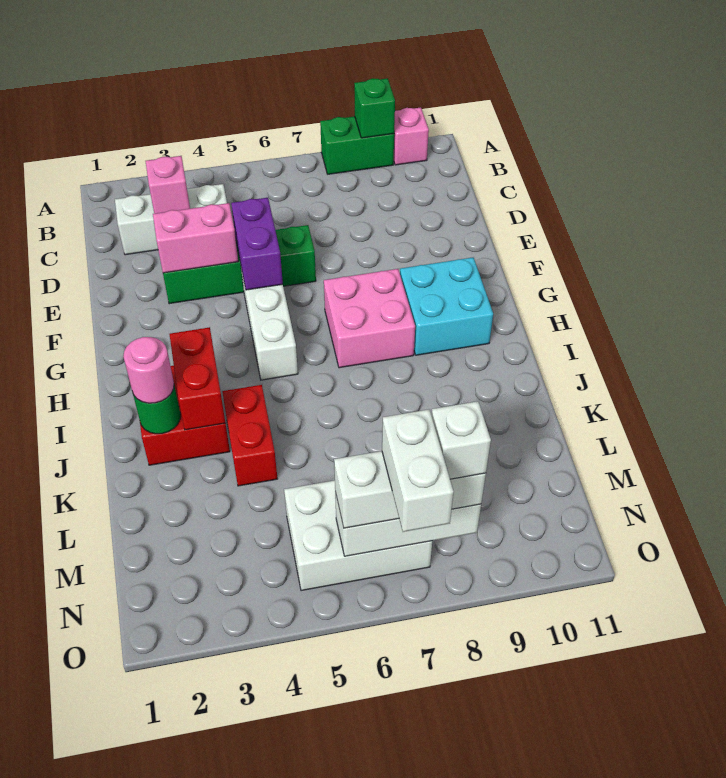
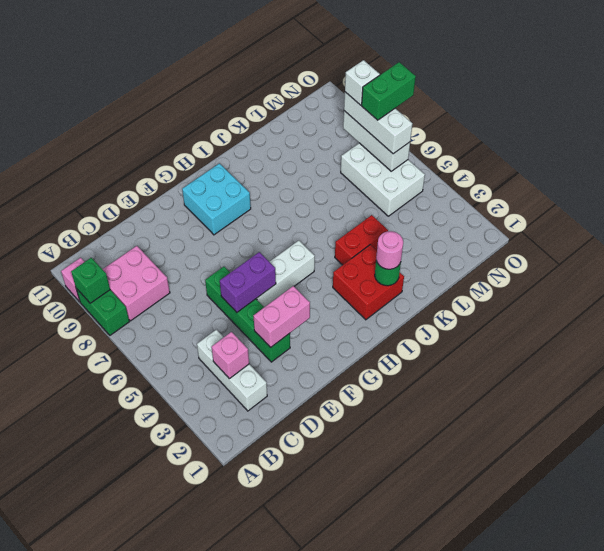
pink brick E3:E4 level 2 -> pink brick E3:F3 level 2
pink brick G7:H8 level 1 -> pink brick B8:C9 level 1
red brick I3:J3 level 2 -> none
white brick N7:O7 level 4 -> green brick N7:O7 level 4

